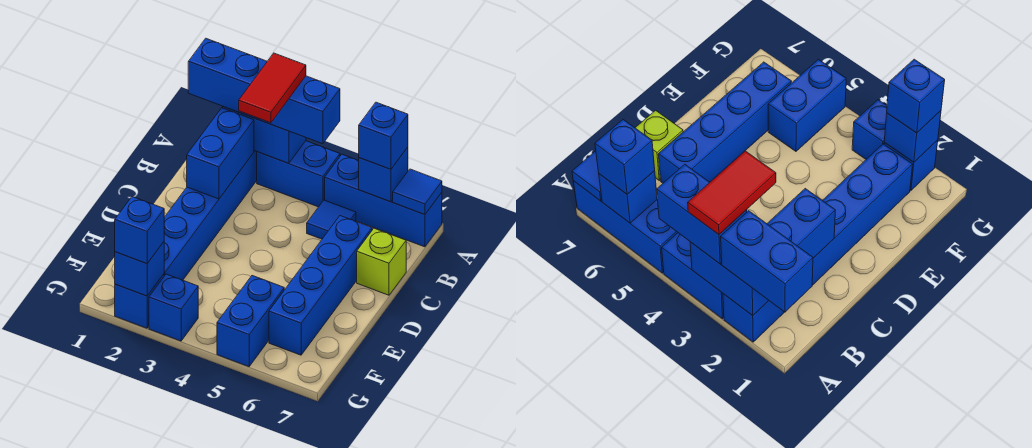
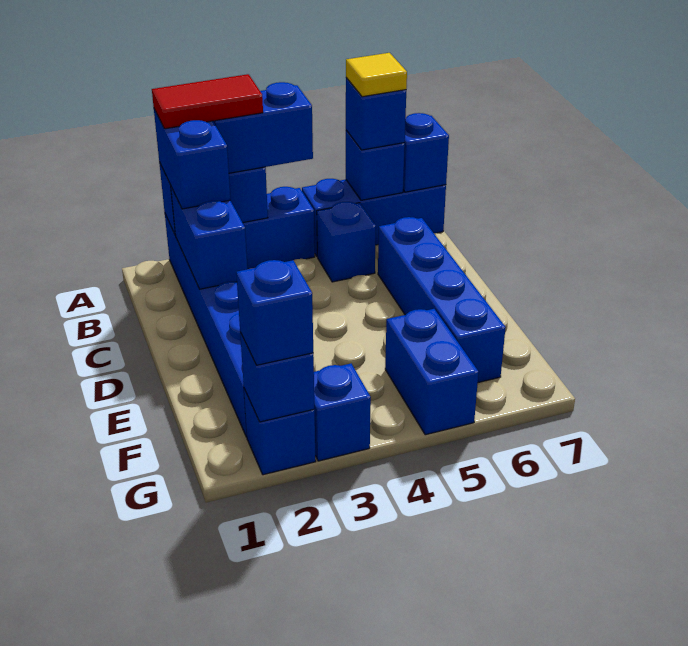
blue brick A1:A2 level 3 -> blue brick A2:B2 level 3
red tile A3:B3 level 4 -> red tile A2:A3 level 4
none -> yellow tile A6 level 4
blue tile A7 level 2 -> blue brick A7 level 2
blue tile B5 level 1 -> blue brick B5 level 1
lime brick C7 level 1 -> none

